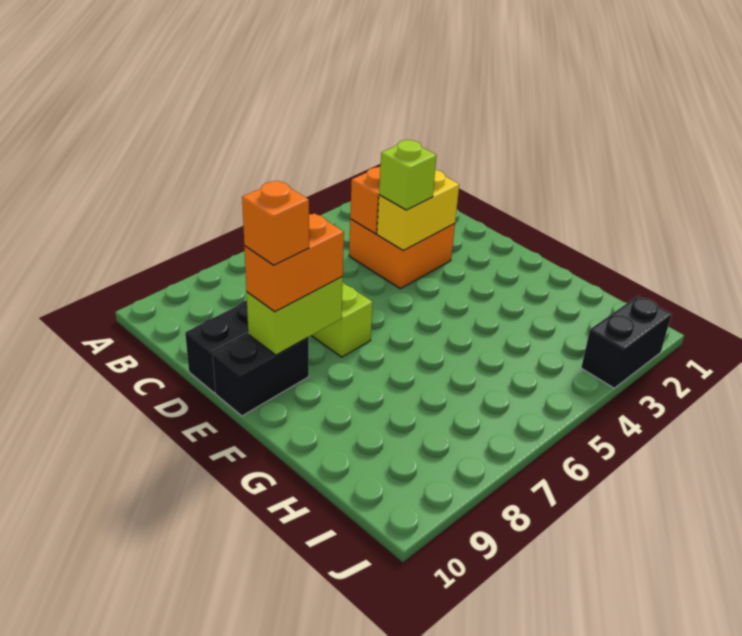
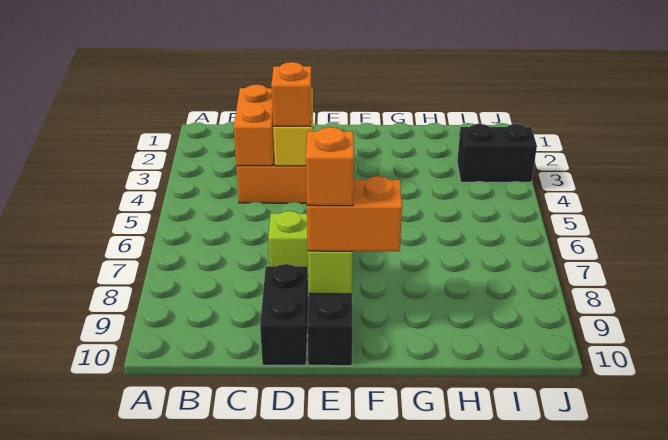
lime brick D4 level 3 -> orange brick D4 level 3
orange brick E8:E9 level 3 -> orange brick E9:F9 level 3
black brick J2:J3 level 1 -> black brick I3:J3 level 1

